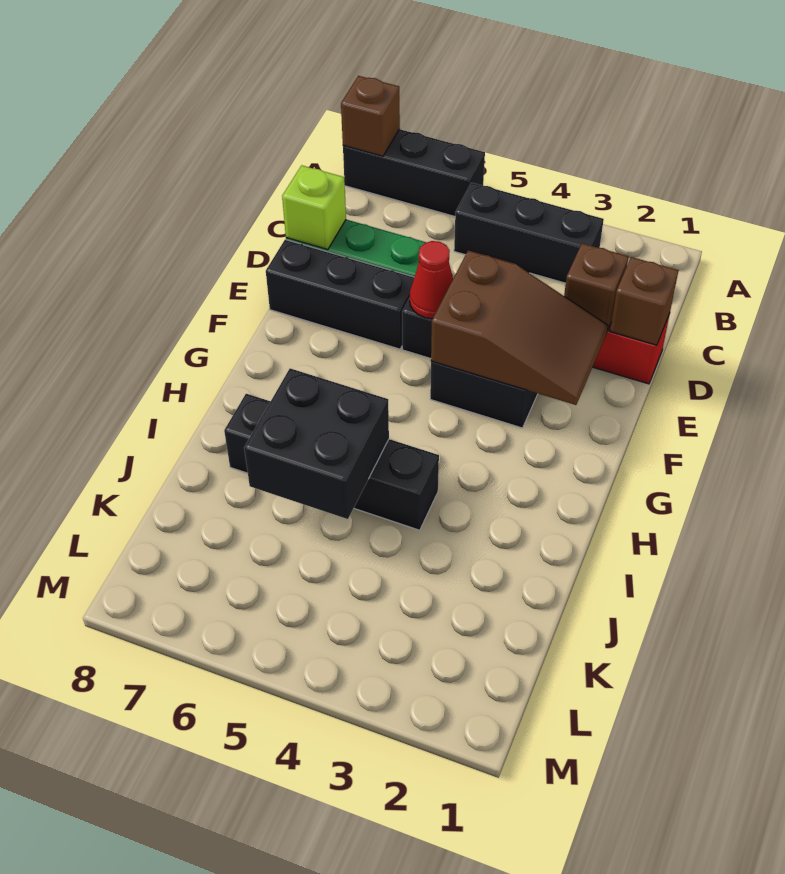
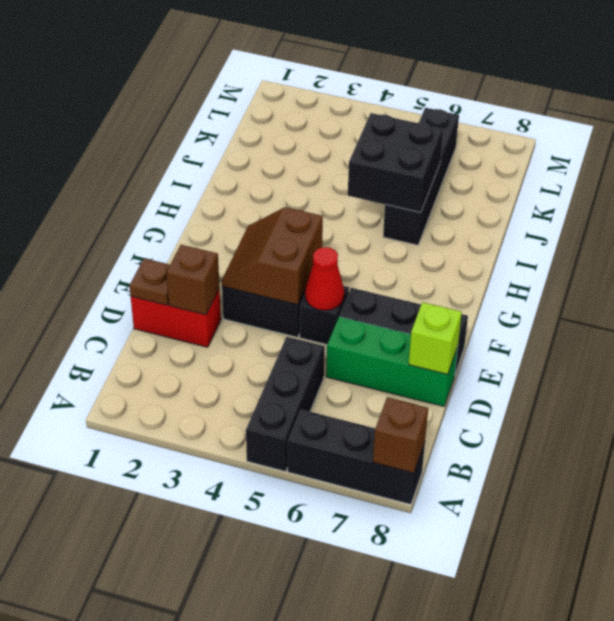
black brick B3:B5 level 1 -> black brick A5:C5 level 1
brown brick D1 level 2 -> brown plate D1 level 2
brown slope E2:F4 level 2 top 4 -> brown slope E3:F4 level 2 top 4
black brick I4:I7 level 1 -> black brick I6:L6 level 1

